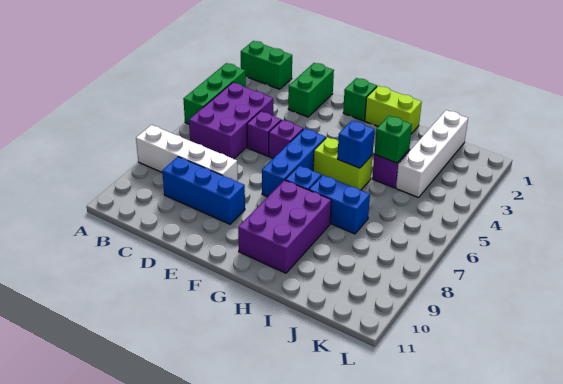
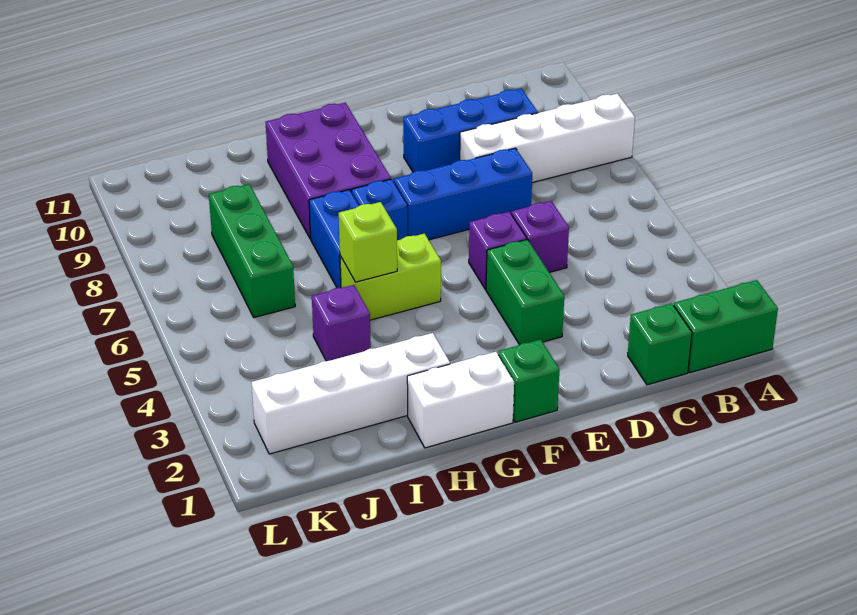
green brick A3:A5 level 1 -> green brick J6:J8 level 1
purple brick B4:C6 level 1 -> none
green brick D1:D2 level 1 -> green brick E3:E4 level 1
blue brick F5:F7 level 1 -> blue brick D7:F7 level 1
lime brick G1:H1 level 1 -> white brick G1:H1 level 1
blue brick H5 level 2 -> lime brick H5 level 2
blue brick H7:I7 level 1 -> blue brick H6:H7 level 1
green brick I4 level 2 -> green brick C1 level 1
white brick J1:J4 level 1 -> white brick H2:K2 level 1

